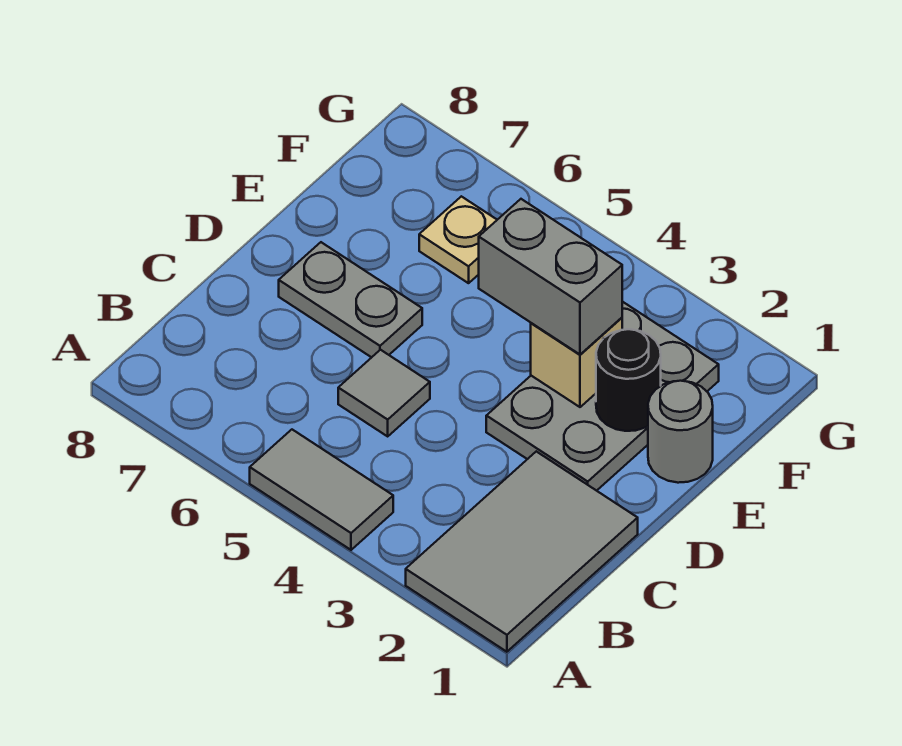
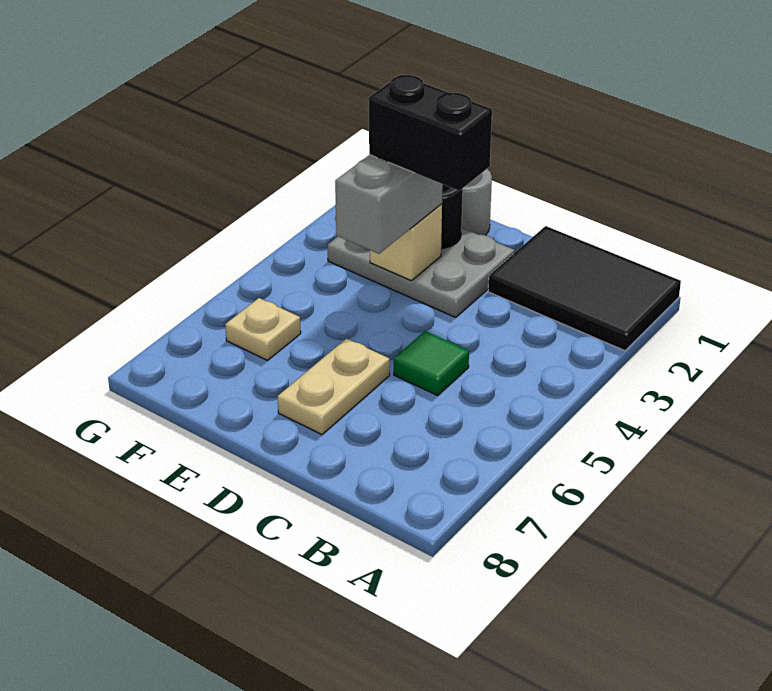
grey tile A1:C2 level 1 -> black tile A1:C2 level 1
grey tile A4:A5 level 1 -> none
grey tile C5 level 1 -> green tile C5 level 1
none -> black brick D3:E3 level 4
grey plate D6:D7 level 1 -> tan plate D6:D7 level 1

